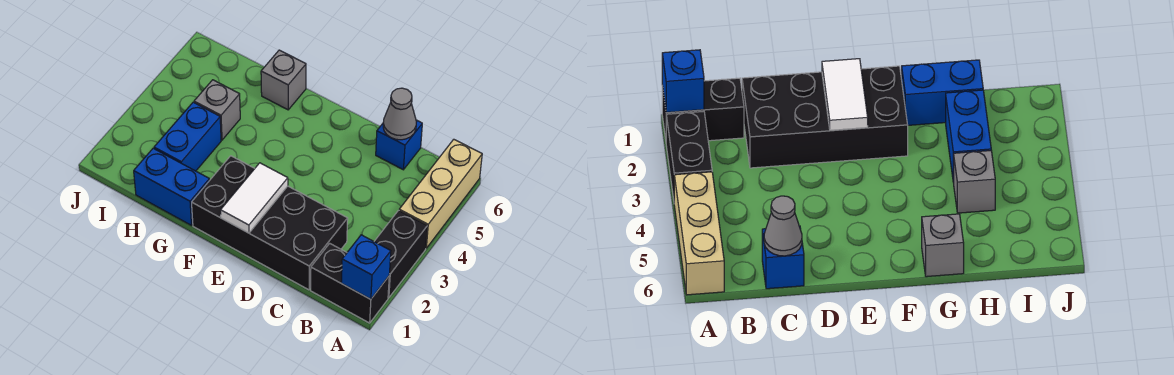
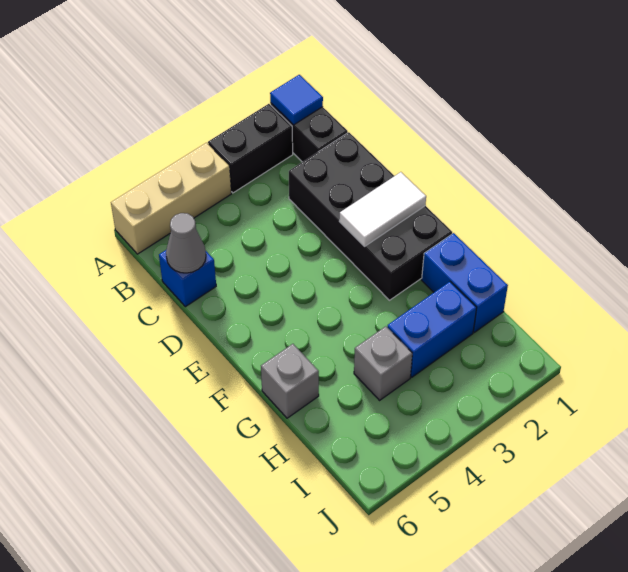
blue brick A1 level 2 -> blue tile A1 level 2

